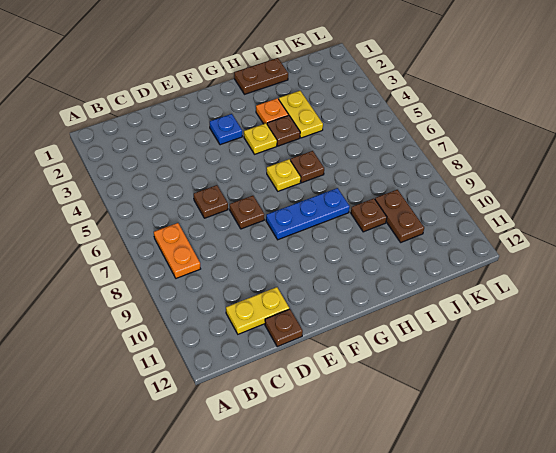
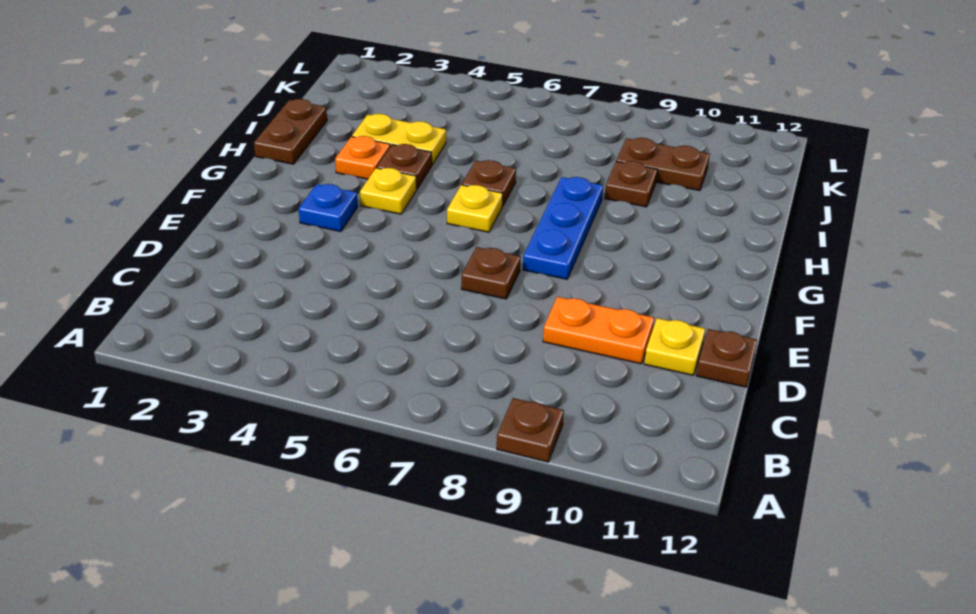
orange plate B7:B8 level 1 -> orange plate D9:D10 level 1
yellow plate C11:D11 level 1 -> yellow plate D11 level 1
brown plate D6 level 1 -> brown plate A9 level 1

